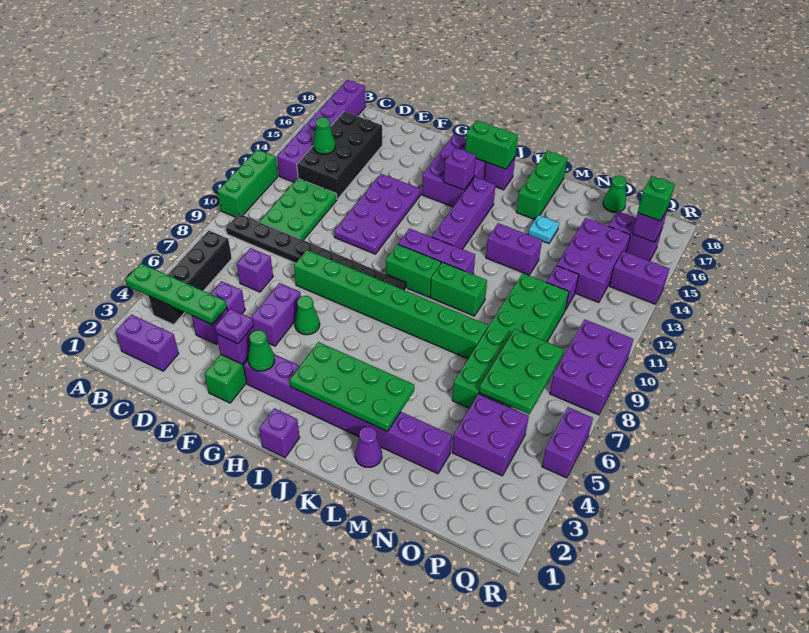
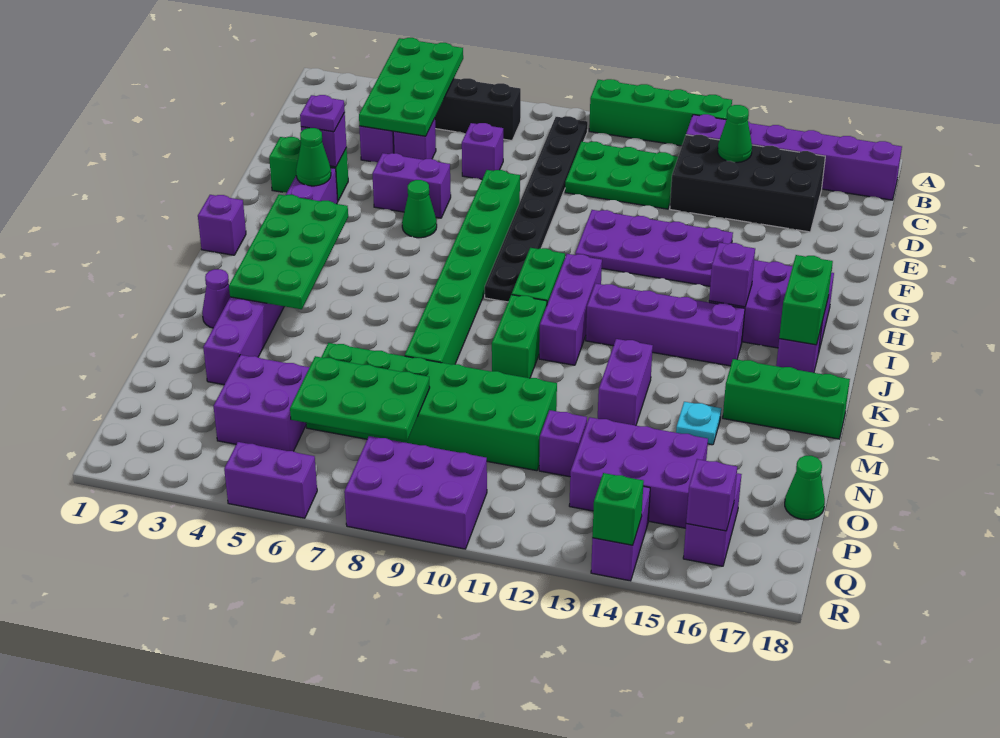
green plate A4:D4 level 2 -> green plate A4:D5 level 2
green brick A10:A12 level 1 -> green brick A10:A13 level 1
purple brick B2:C2 level 1 -> none
green brick Q16 level 3 -> green brick R14 level 2

